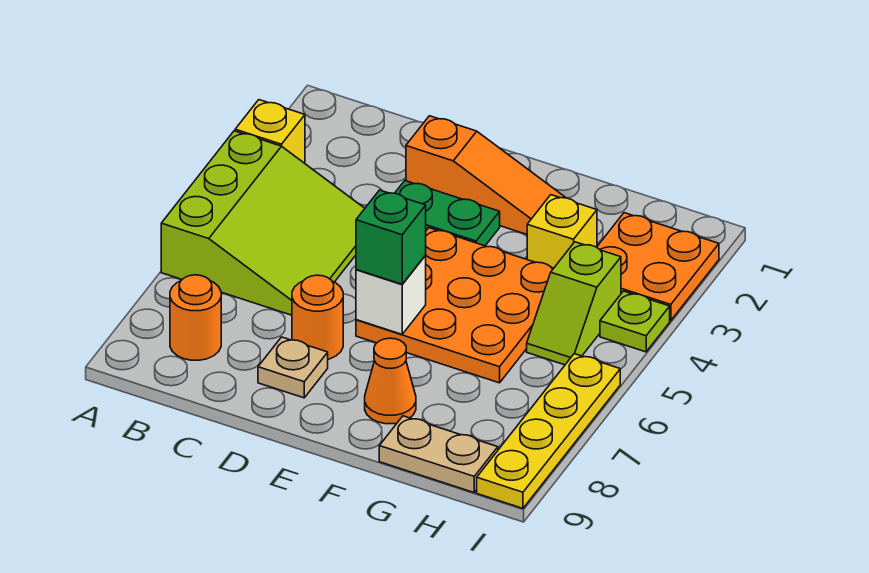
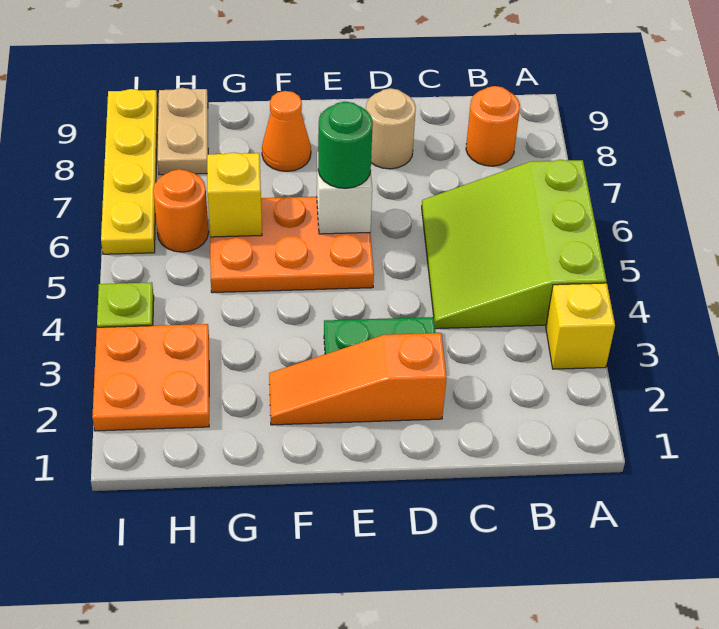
orange round brick D7 level 1 -> orange round brick H6 level 1
tan plate D8 level 1 -> tan round brick D8 level 1
orange plate E4:G6 level 1 -> orange plate E5:G6 level 1
green brick E6 level 3 -> green round brick E6 level 3
yellow brick G3 level 1 -> yellow brick G6 level 2
tan plate G9:H9 level 1 -> tan plate H8:H9 level 1
lime slope H4:H5 level 1 top 4 -> none

